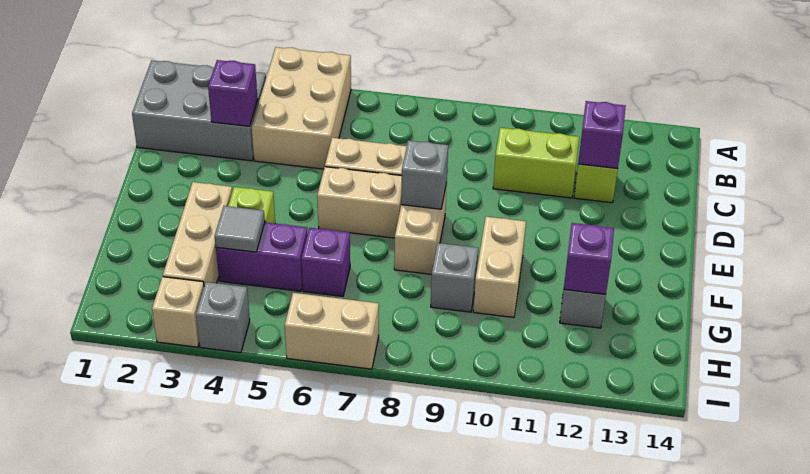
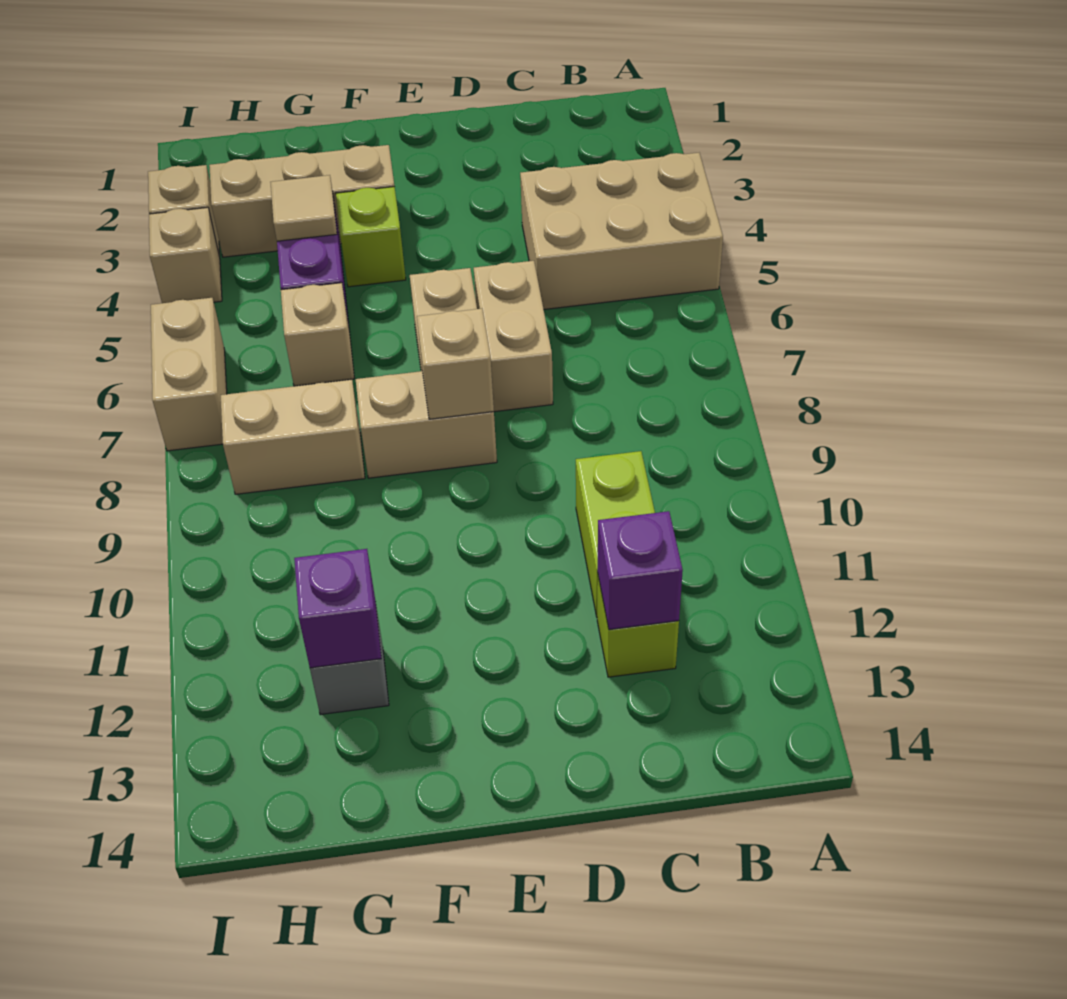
grey brick B1:C3 level 1 -> none
purple brick C3 level 2 -> none
grey brick E8 level 2 -> tan brick E8 level 2
tan brick F10:G10 level 1 -> tan brick G8:H8 level 1
grey tile G4 level 2 -> tan tile G4 level 2
purple brick G6 level 1 -> tan brick G6 level 1
grey brick G9 level 1 -> none
grey brick I4 level 1 -> tan brick I4 level 1

